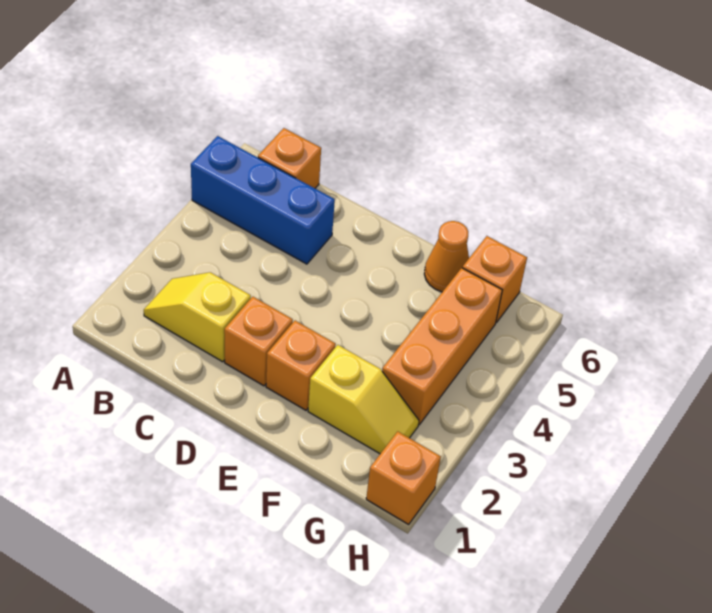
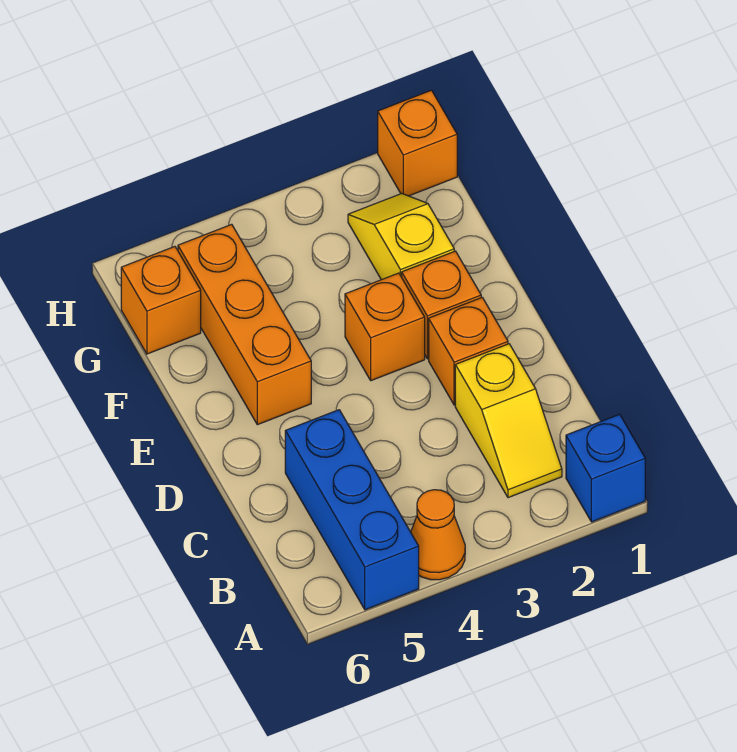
none -> blue brick A1 level 1
orange brick B6 level 1 -> orange brick E3 level 1
orange cone F6 level 1 -> orange cone A4 level 1
orange brick G3:G5 level 1 -> orange brick E5:G5 level 1

